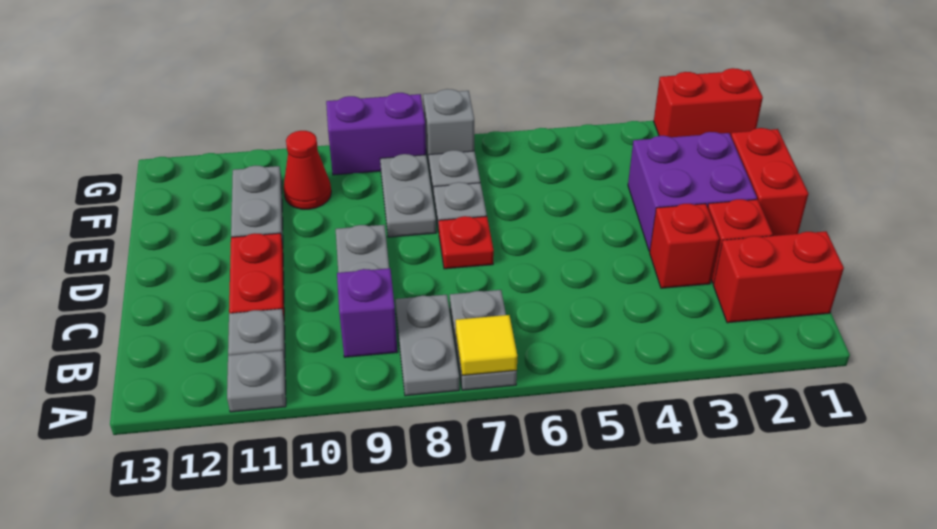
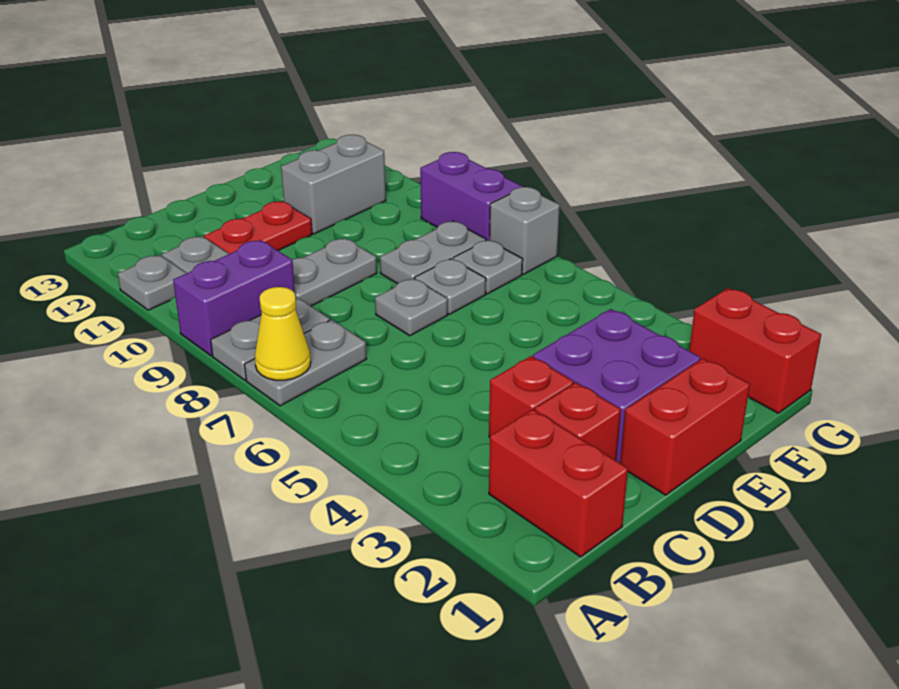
yellow tile A7 level 2 -> yellow cone A7 level 2
purple brick B9 level 1 -> purple brick A9:B9 level 1
red plate D7 level 1 -> grey plate D7 level 1
grey plate E11:F11 level 1 -> grey brick E11:F11 level 1
red cone F10 level 1 -> none

